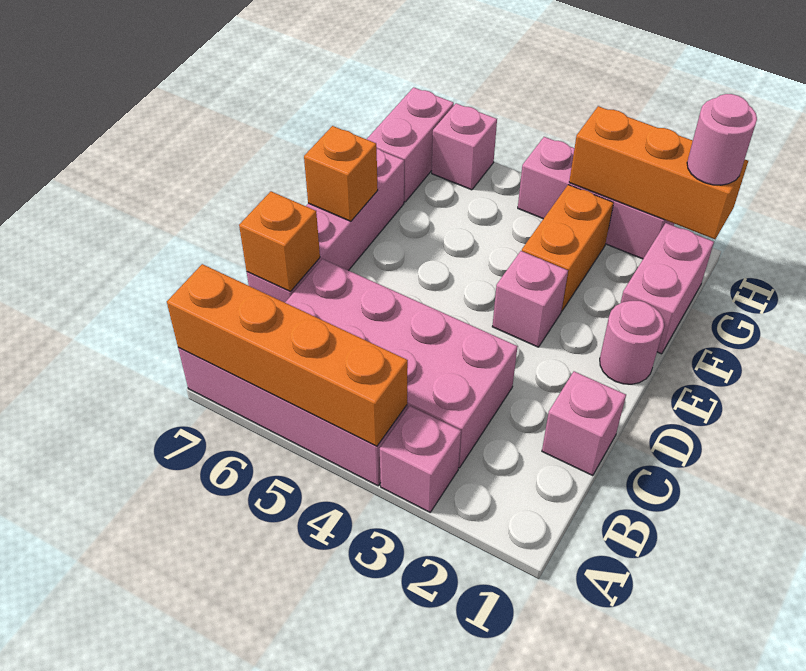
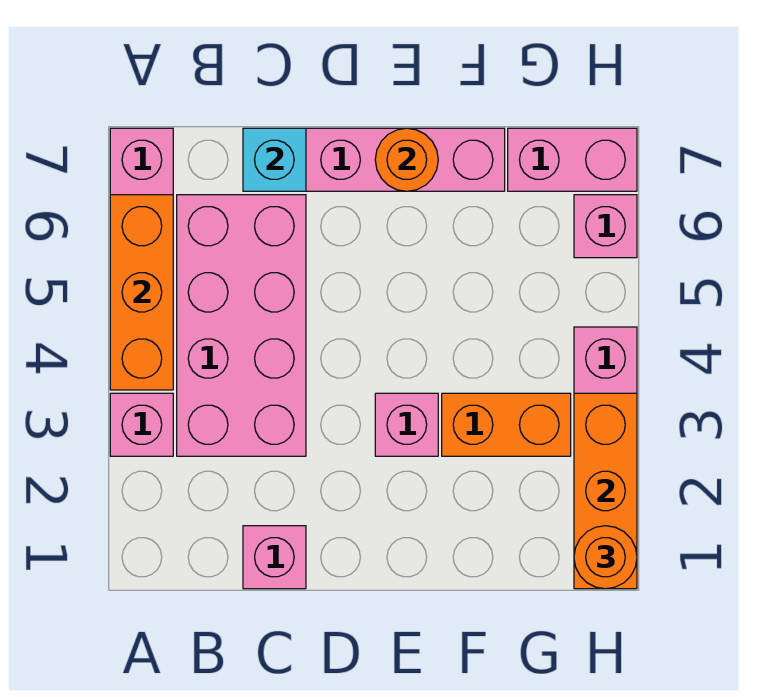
orange brick A4:A7 level 2 -> orange brick A4:A6 level 2
orange brick C7 level 2 -> cyan brick C7 level 2
pink round brick E1 level 1 -> none
orange brick E7 level 2 -> orange round brick E7 level 2
pink brick F1:G1 level 1 -> none
pink round brick H1 level 3 -> orange round brick H1 level 3

